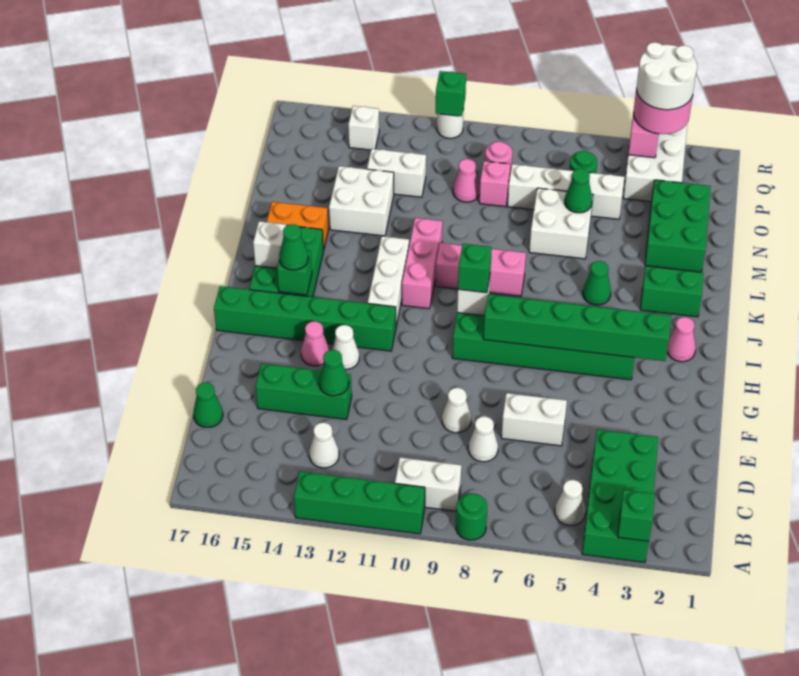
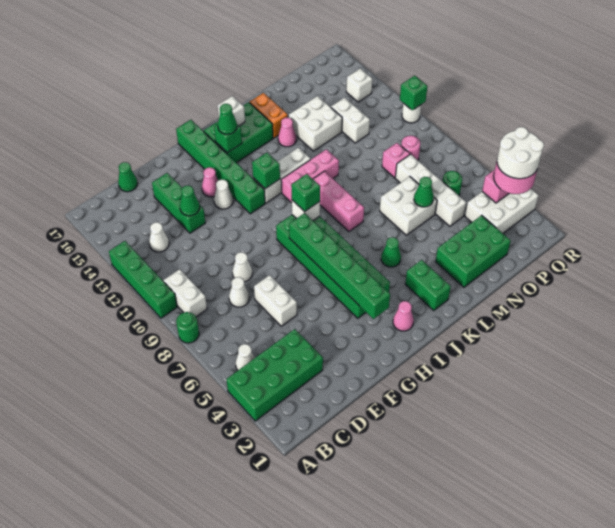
green brick A3 level 2 -> green brick I12 level 2
pink cone O10 level 1 -> pink cone L14 level 1

